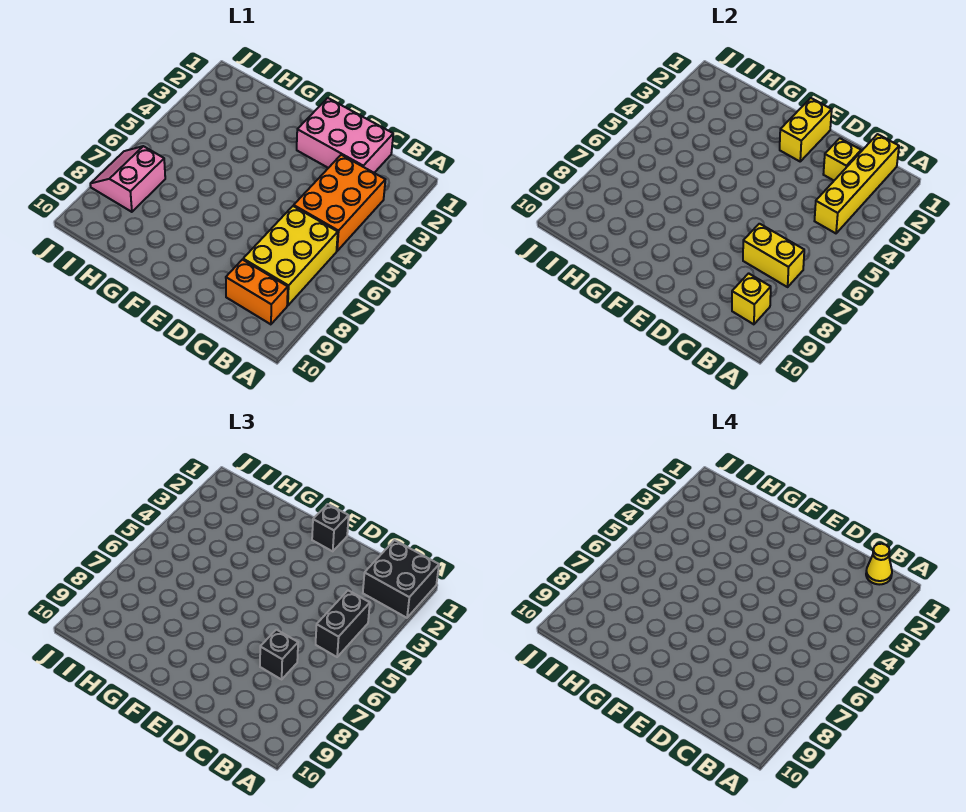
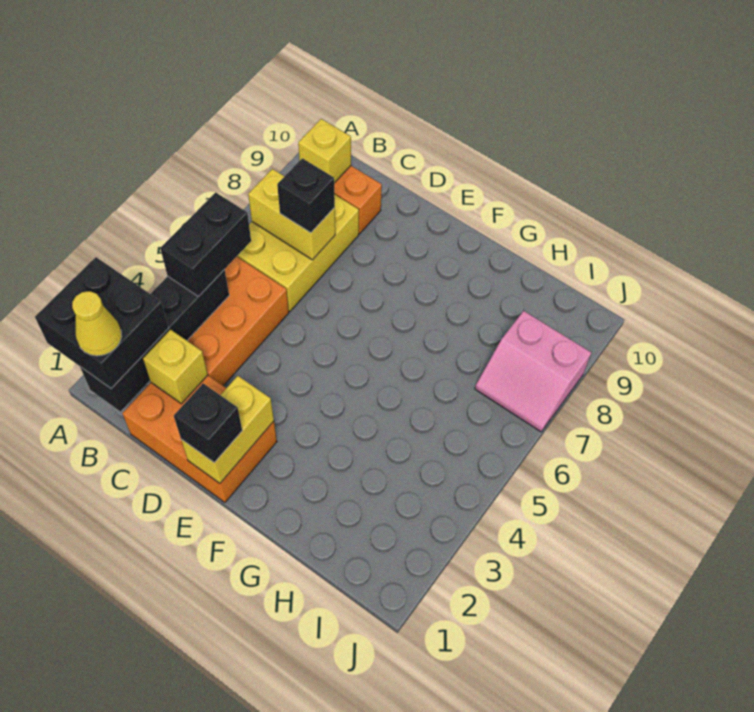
yellow brick B1:B4 level 2 -> black brick B1:B4 level 2
pink brick C1:E2 level 1 -> orange brick C1:E2 level 1
pink slope I7:J8 level 1 top I -> pink slope I7:J8 level 1 top 8

